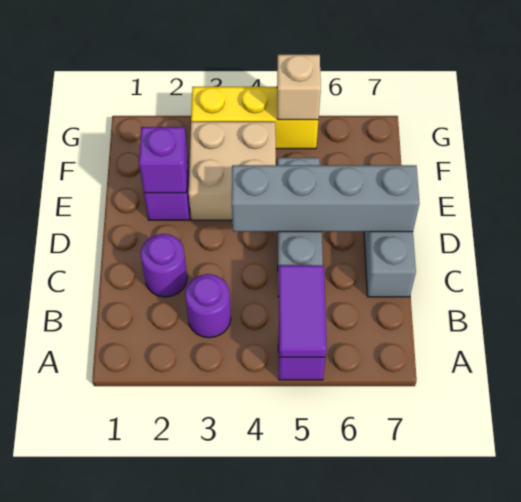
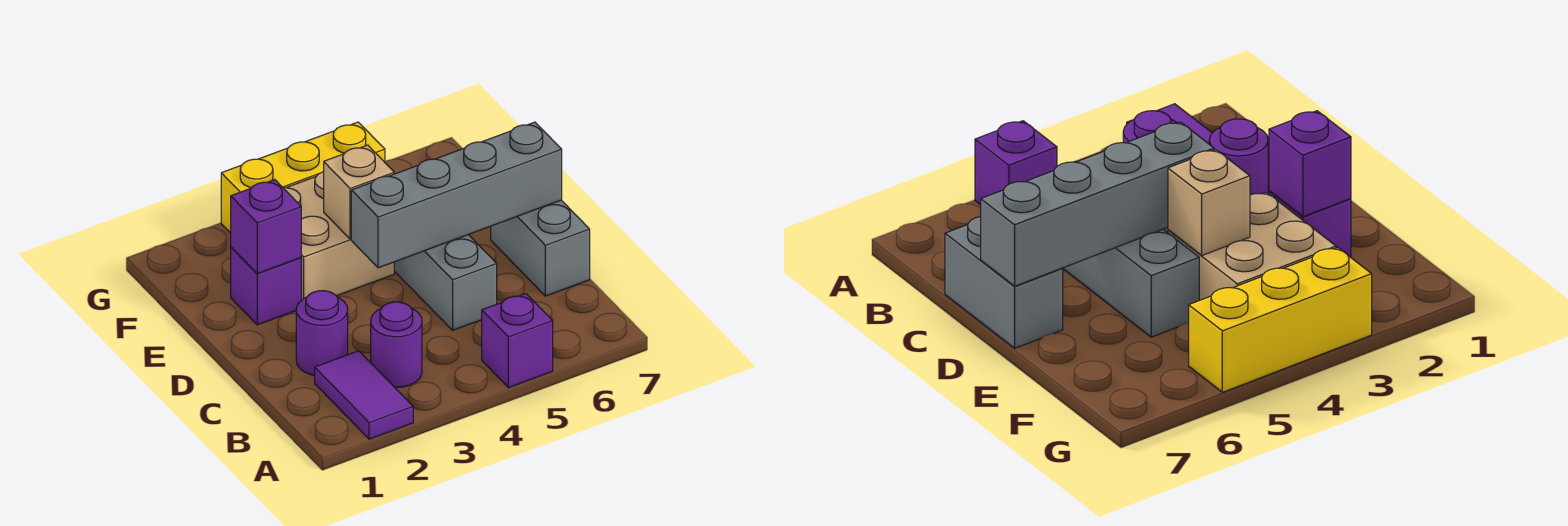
purple tile A5:B5 level 2 -> purple tile A2:B2 level 1
tan brick G5 level 2 -> tan brick E4 level 2

